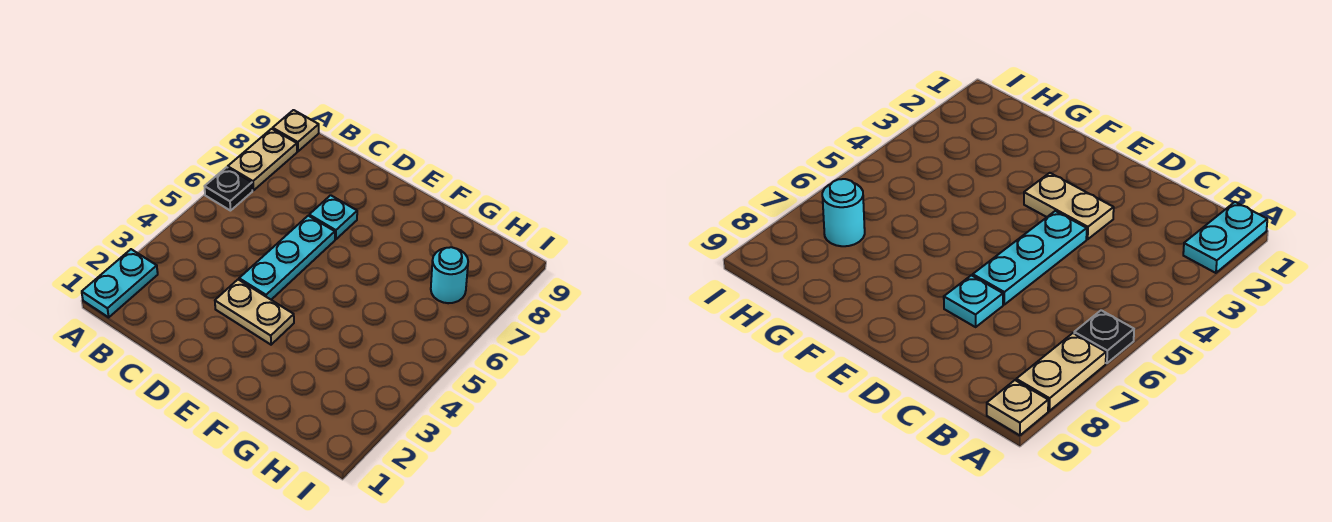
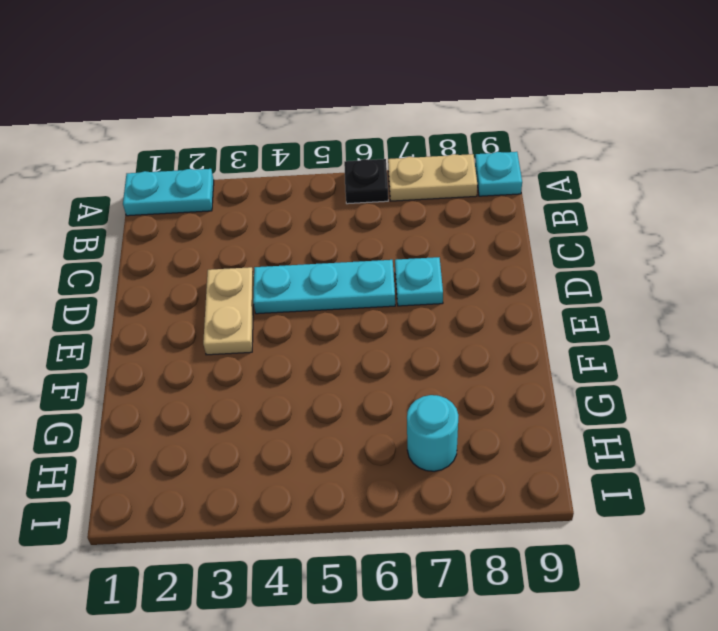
tan plate A9 level 1 -> cyan plate A9 level 1

